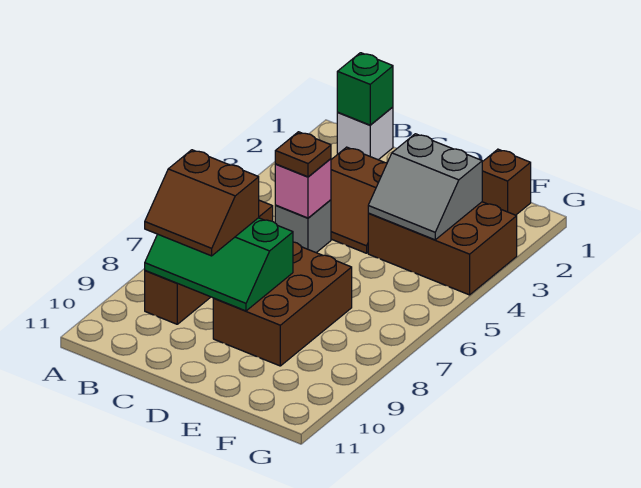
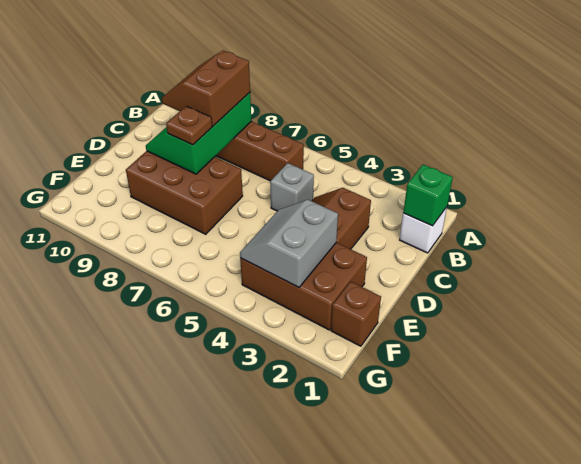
pink brick C5 level 2 -> none
brown plate C5 level 3 -> brown plate D8 level 3
brown brick E3:G4 level 1 -> brown brick E2:F4 level 1

